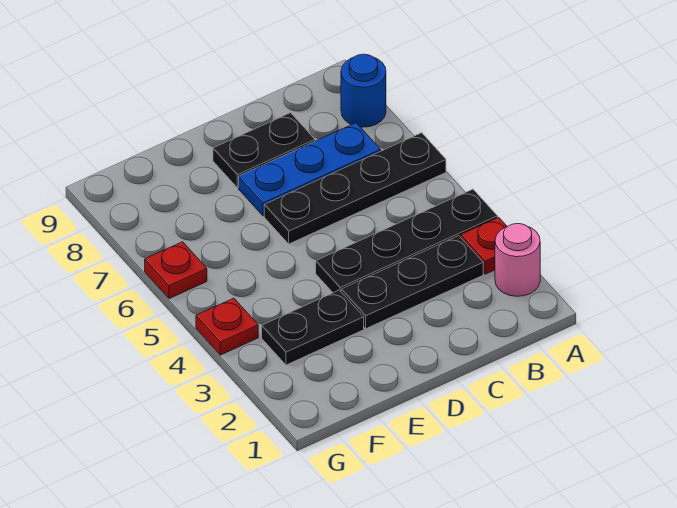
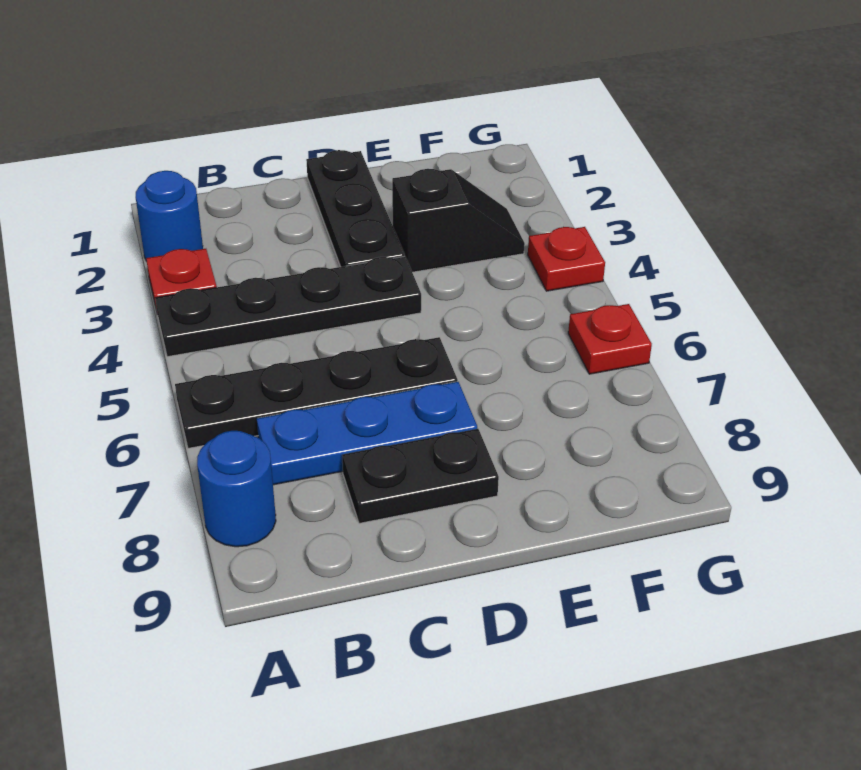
pink round brick A2 level 1 -> blue round brick A2 level 1
black plate B3:D3 level 1 -> black plate D1:D3 level 1
black plate E3:F3 level 1 -> black slope E3:F3 level 1 top E

